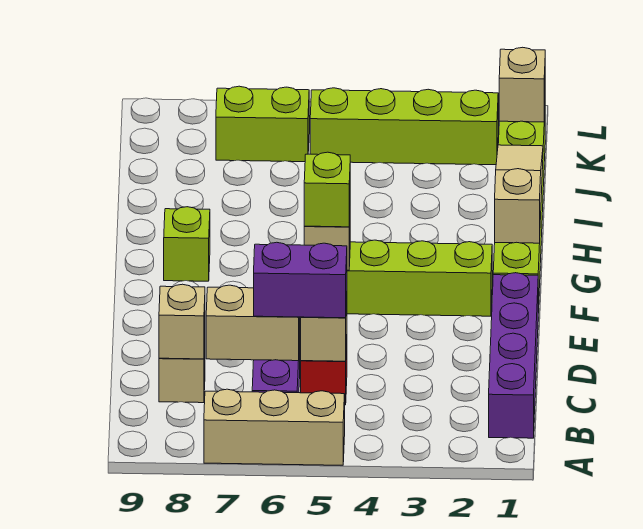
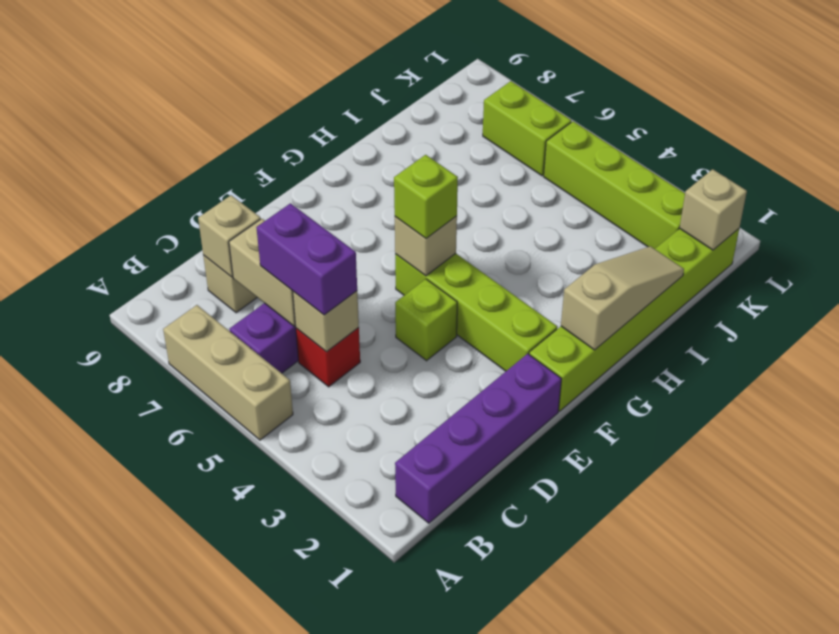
lime brick G8 level 1 -> lime brick E4 level 1

